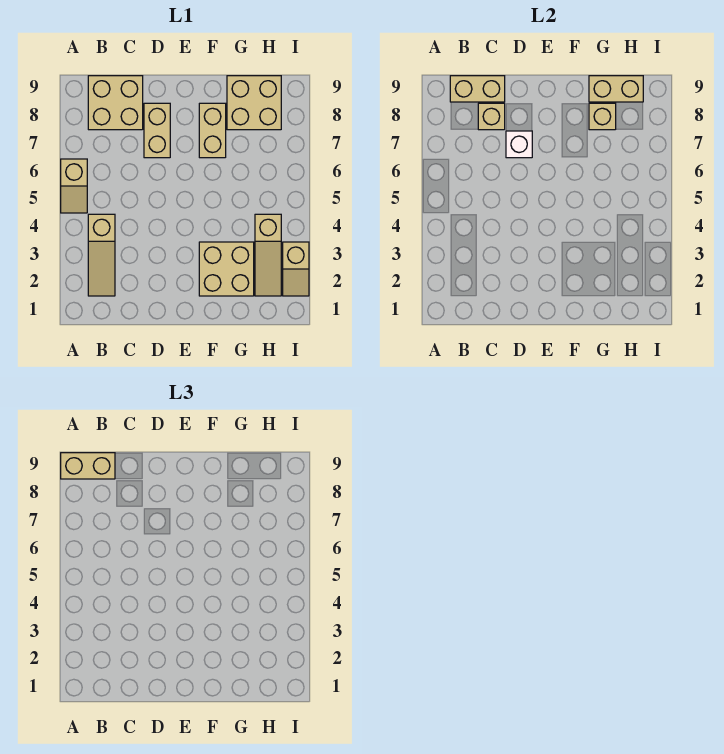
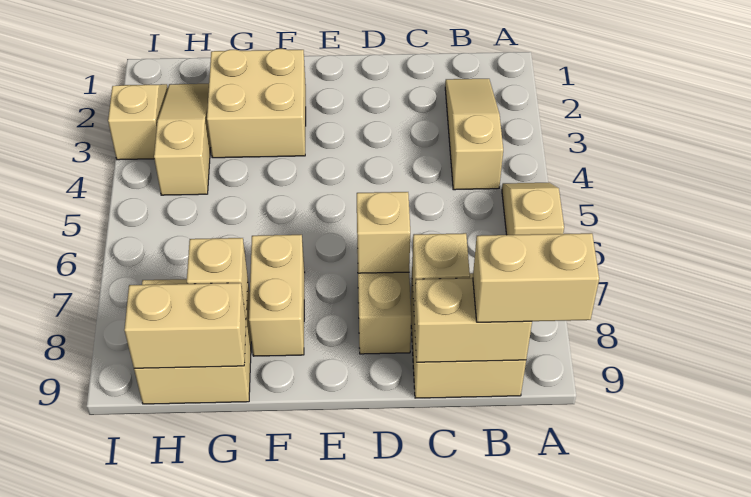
white brick D7 level 2 -> tan brick D7 level 2

